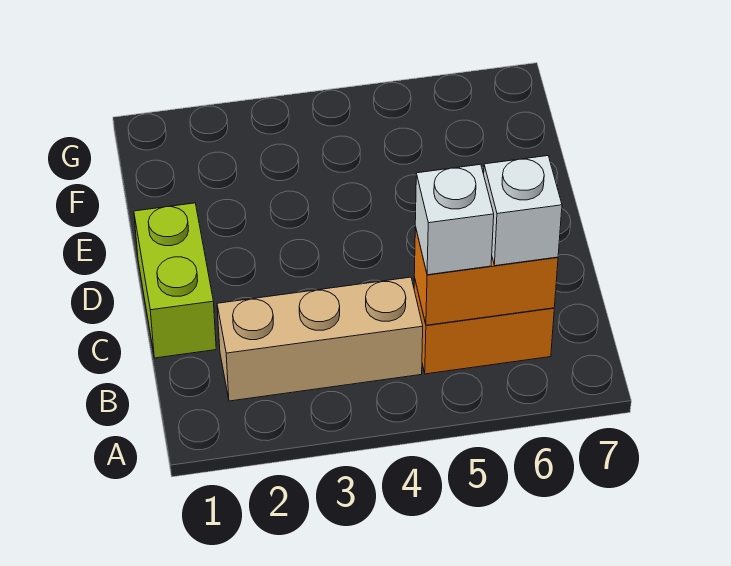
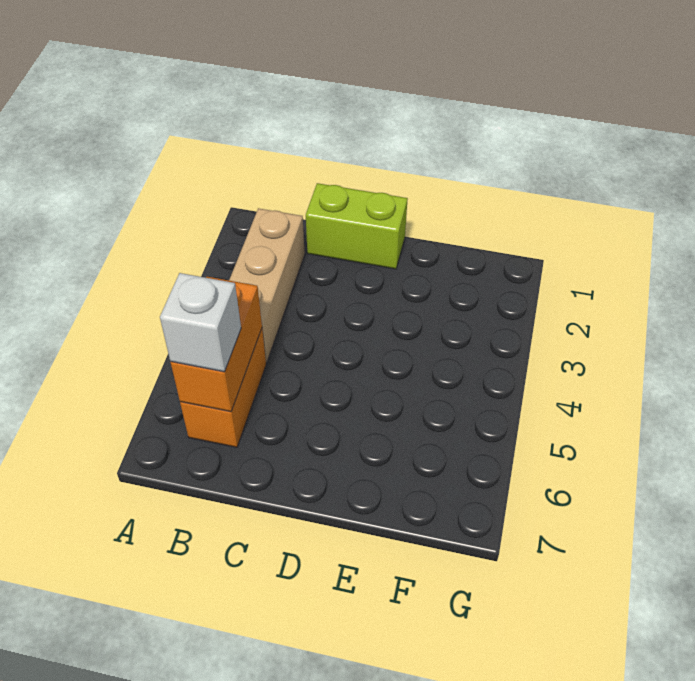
white brick B5 level 3 -> none

